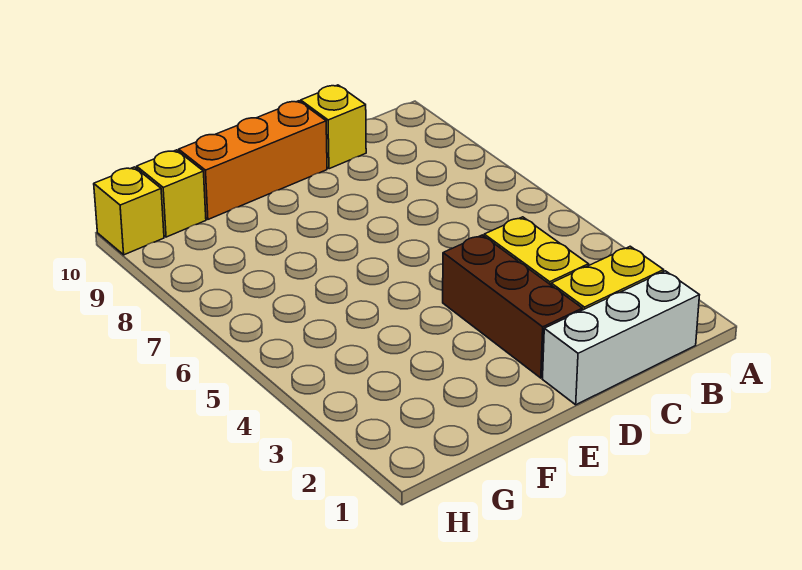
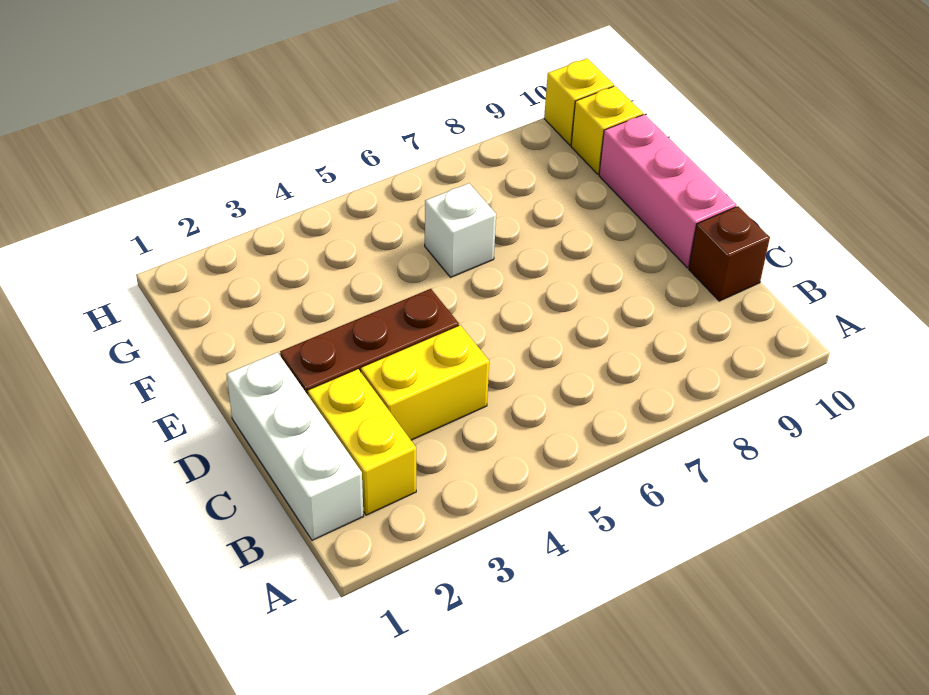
yellow brick C10 level 1 -> brown brick C10 level 1
orange brick D10:F10 level 1 -> pink brick D10:F10 level 1
none -> white brick F6 level 1

